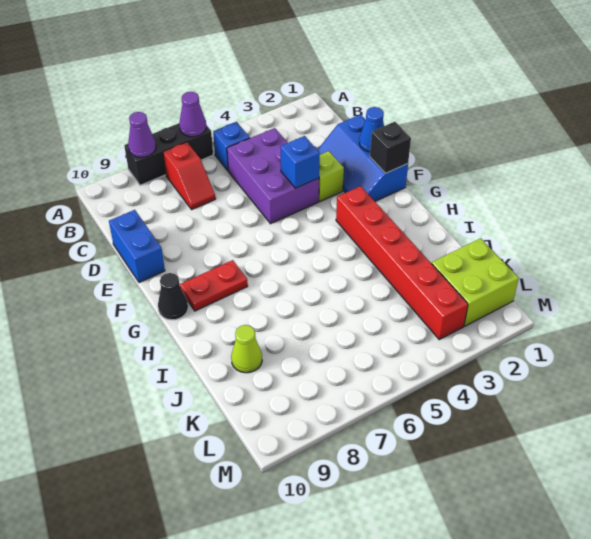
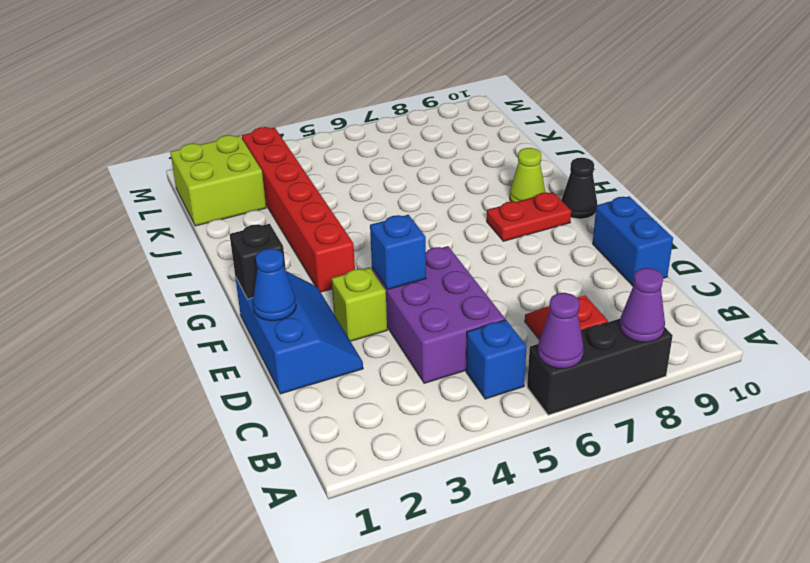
lime cone J9 level 1 -> lime cone H9 level 1

